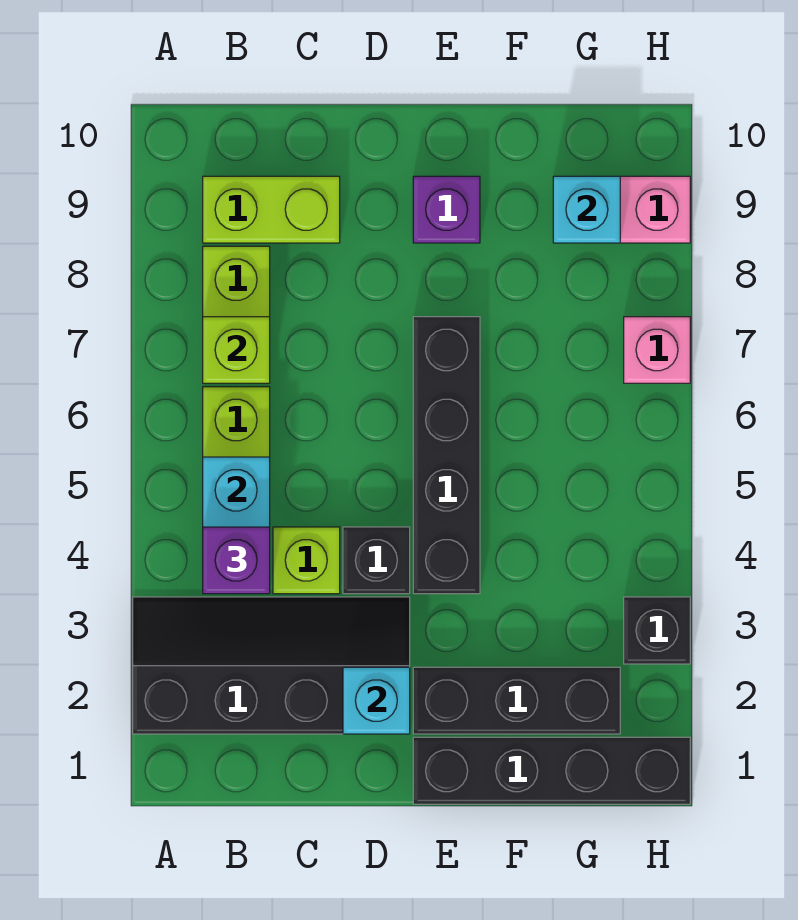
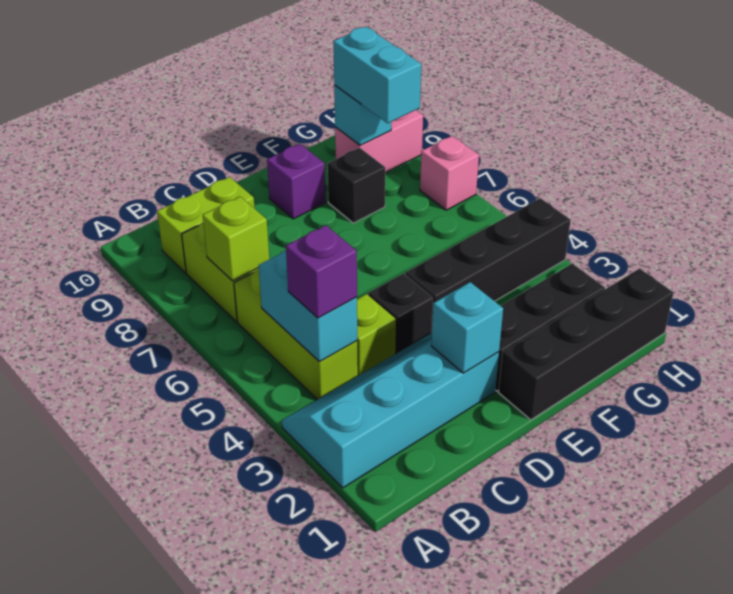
black slope A2:D3 level 1 top 2 -> cyan slope A2:D3 level 1 top 2
black brick E4:E7 level 1 -> black brick E4:H4 level 1
none -> cyan brick G8:G9 level 3
black brick H3 level 1 -> black brick F8 level 1

